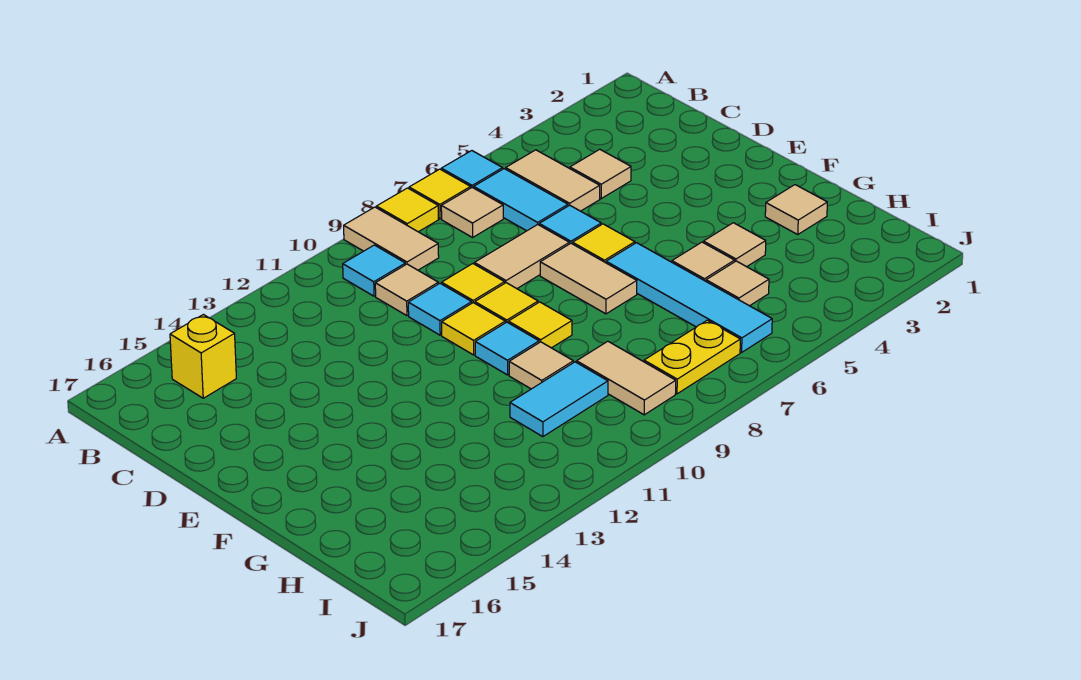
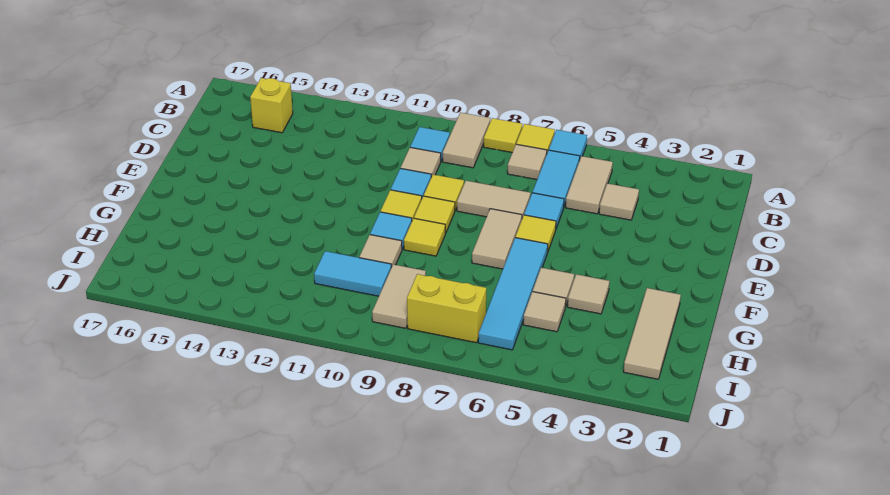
tan tile G2 level 1 -> tan tile G2:I2 level 1
yellow plate I7:I8 level 1 -> yellow brick I7:I8 level 1

